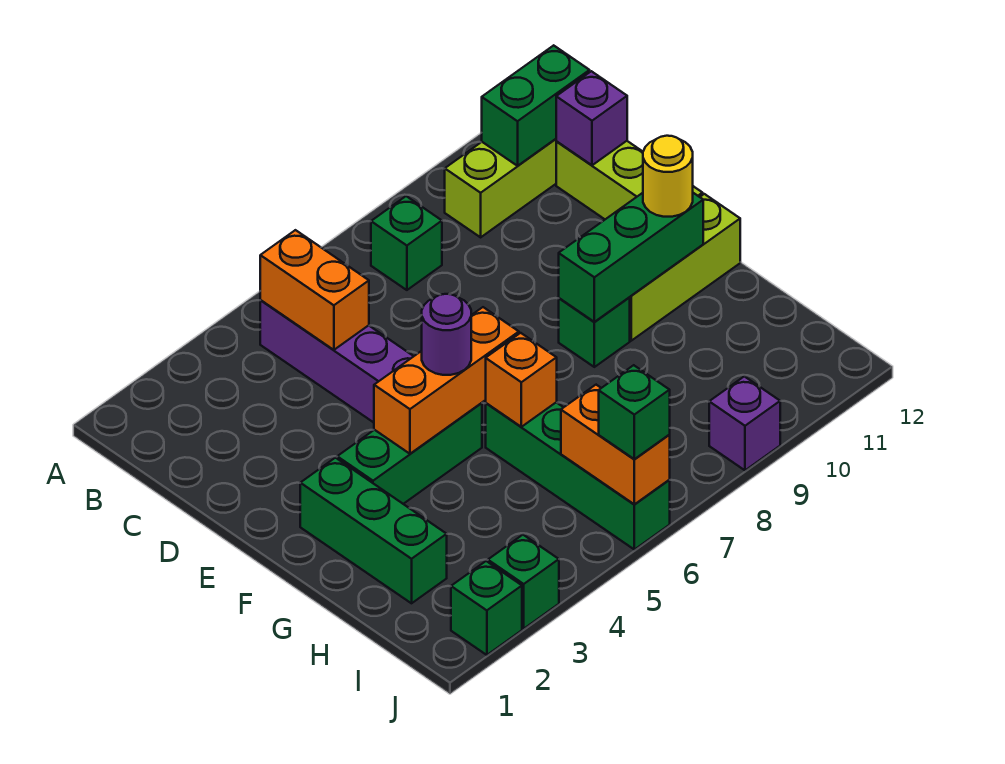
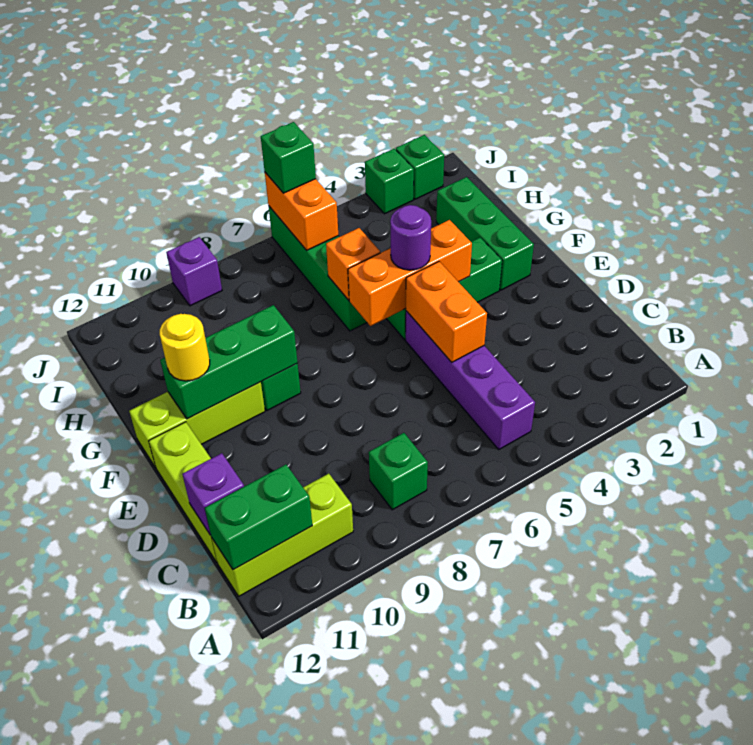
orange brick B5:C5 level 2 -> orange brick D5:E5 level 2

